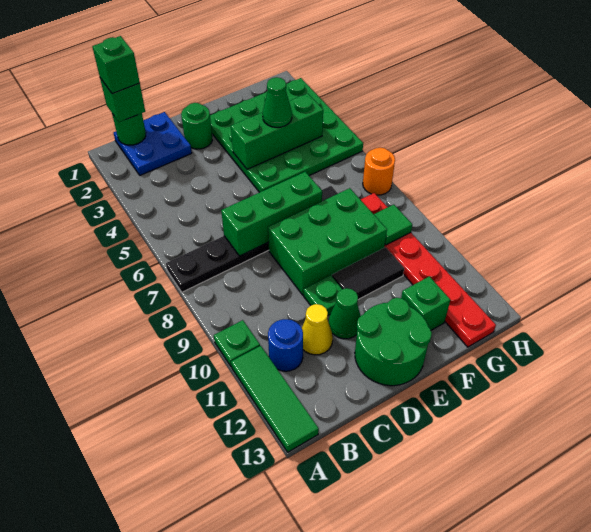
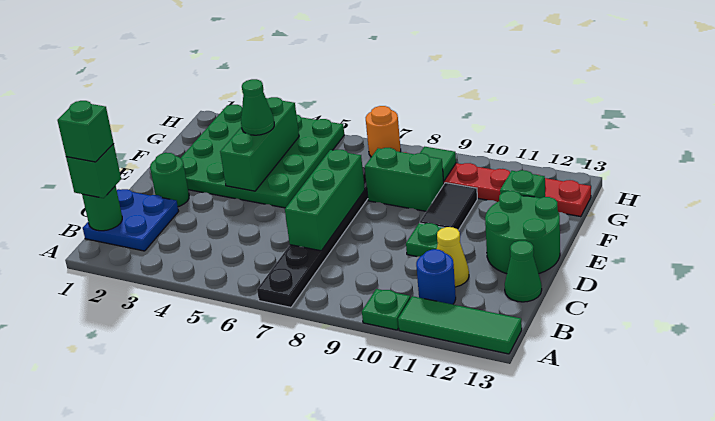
green brick D8:F9 level 1 -> green brick F8:F9 level 1
green cone D11 level 1 -> green cone C13 level 1

